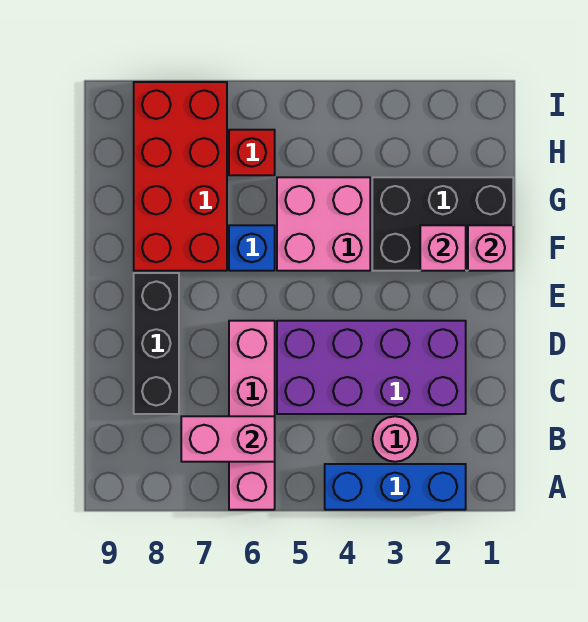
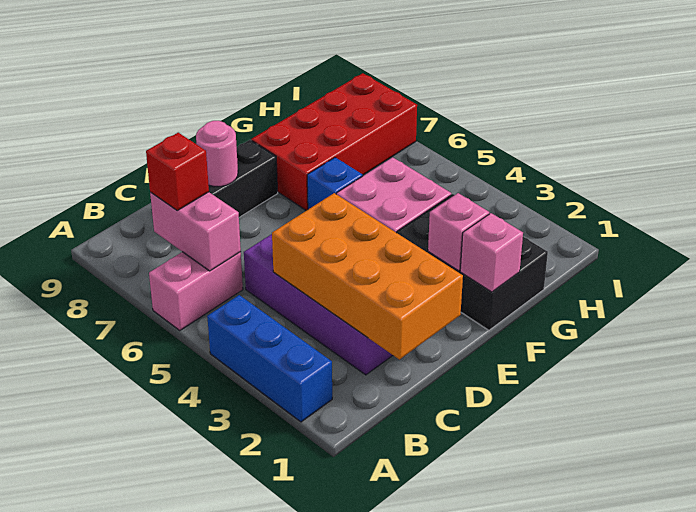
pink brick A6:D6 level 1 -> pink brick A6:B6 level 1
pink round brick B3 level 1 -> pink round brick D8 level 2
none -> orange brick C1:D4 level 2
red brick H6 level 1 -> red brick B7 level 3

